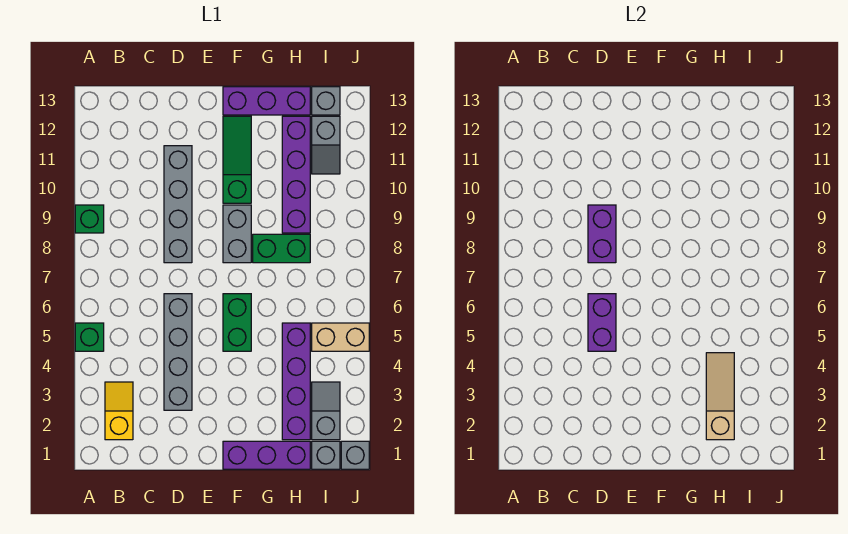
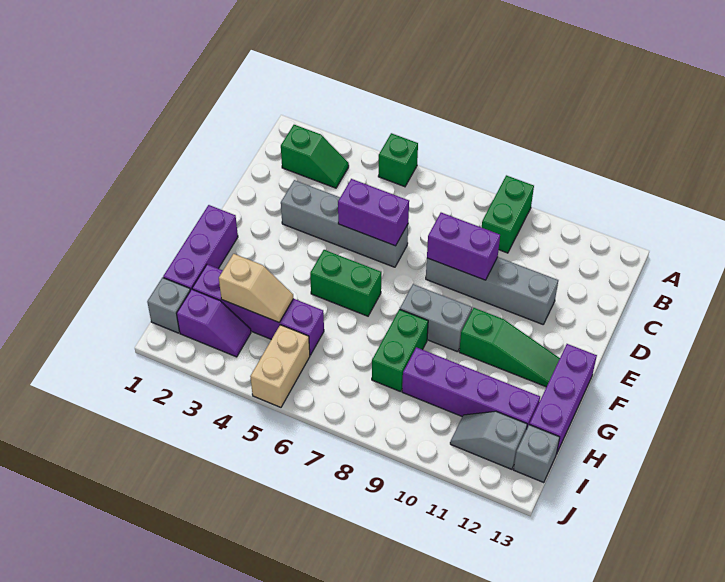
green brick A9 level 1 -> green brick A9:B9 level 1
yellow slope B2:B3 level 1 top 2 -> green slope B2:B3 level 1 top 2
tan slope H2:H4 level 2 top 2 -> tan slope H3:H4 level 2 top 3
grey slope I2:I3 level 1 top 2 -> purple slope I2:I3 level 1 top 2
grey brick J1 level 1 -> none

